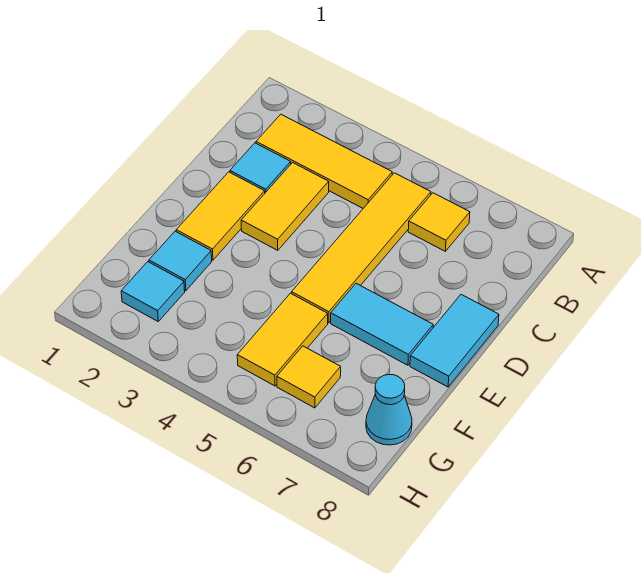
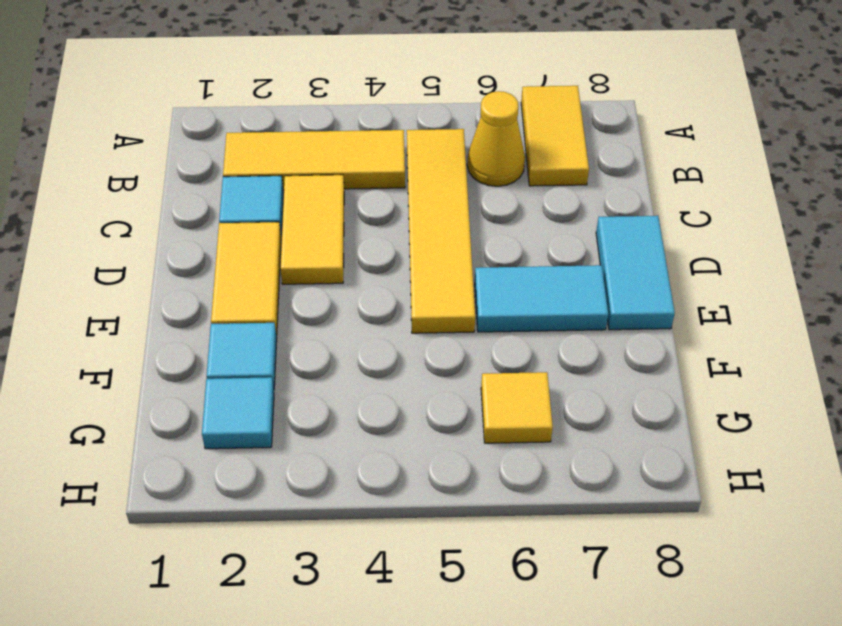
yellow tile B6 level 1 -> yellow cone B6 level 1
yellow tile F5:G5 level 1 -> yellow tile A7:B7 level 1
cyan cone G8 level 1 -> none

